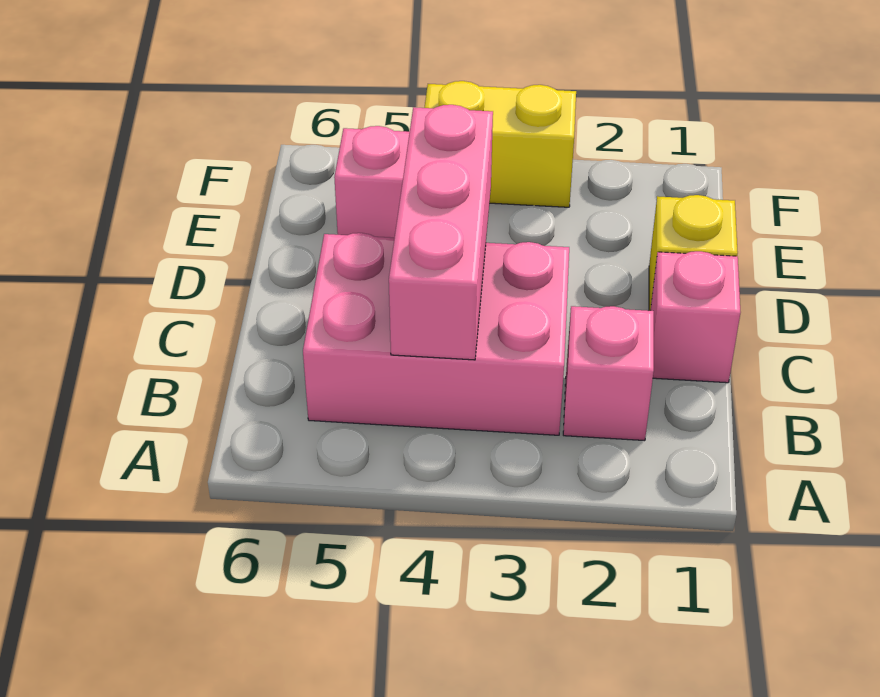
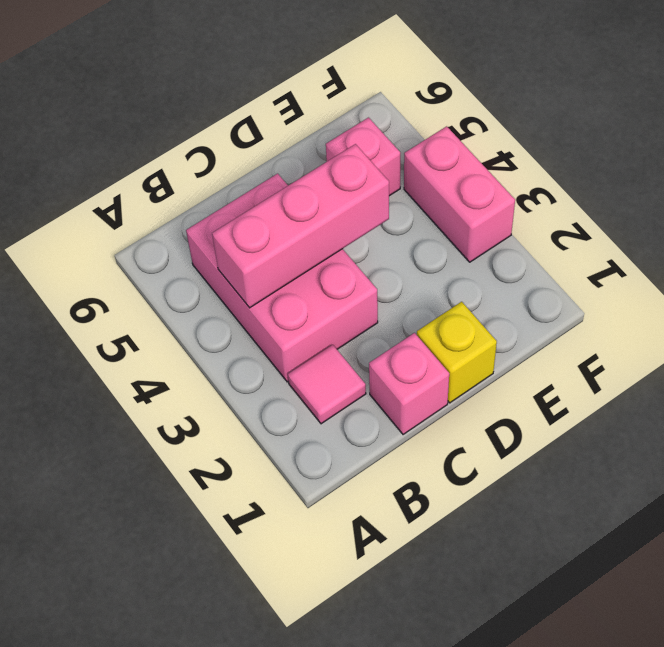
pink brick B2 level 1 -> pink tile B2 level 1
yellow brick F3:F4 level 1 -> pink brick F3:F4 level 1

